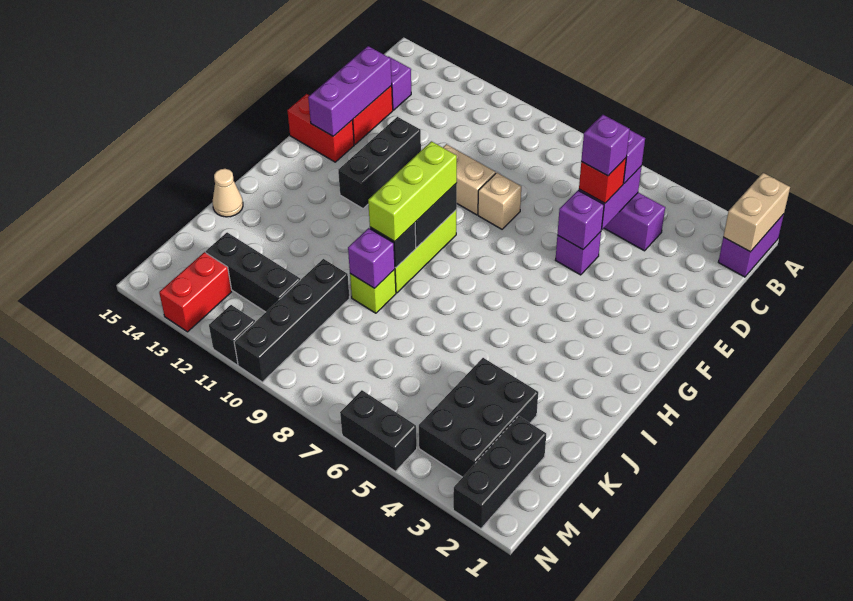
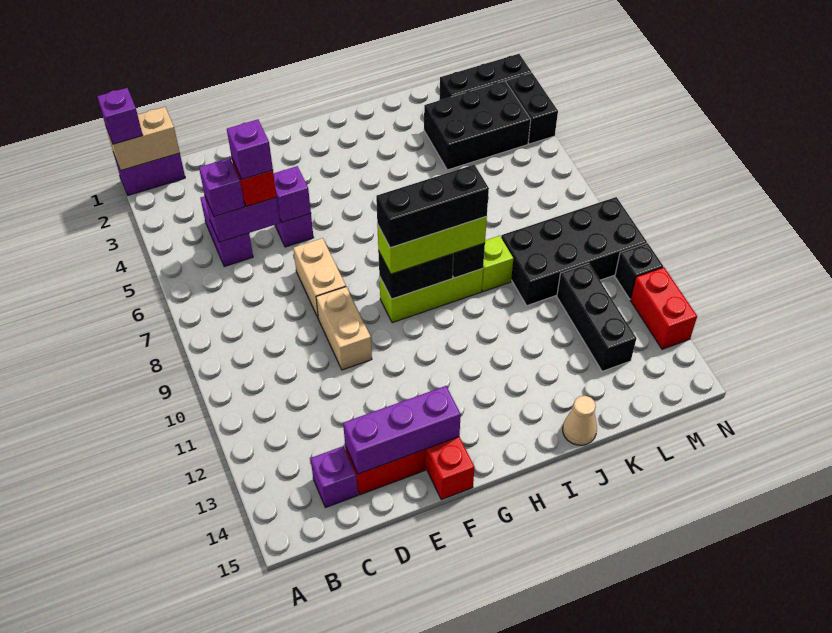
tan brick E8 level 1 -> tan brick E7:E8 level 1
black brick E12:G12 level 1 -> black brick G9:I9 level 4
purple brick J9 level 2 -> purple brick A1 level 3
black brick K10:N10 level 1 -> black brick K9:N10 level 1
red brick M13:N13 level 1 -> red brick N12:N13 level 1
black brick N5:N6 level 1 -> black brick N3:N4 level 1

